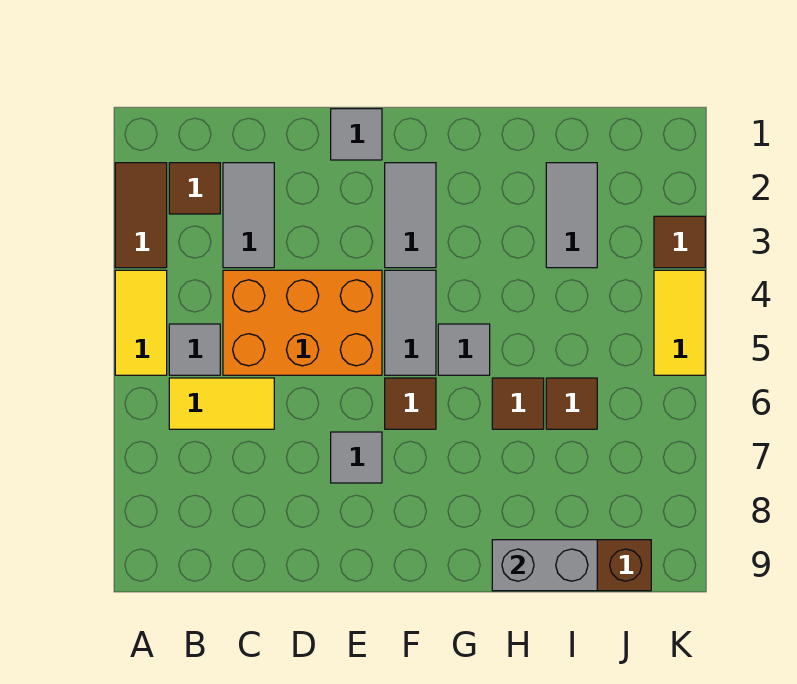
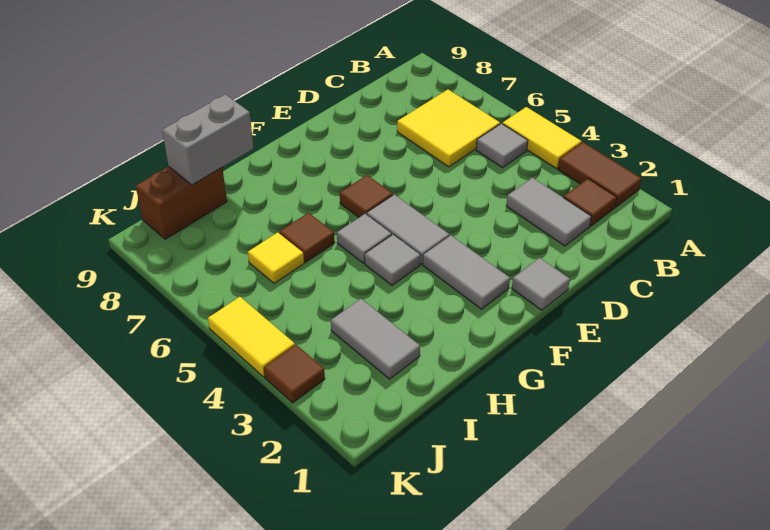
yellow tile B6:C6 level 1 -> yellow tile B6:C7 level 1
orange brick C4:E5 level 1 -> none
grey tile E7 level 1 -> grey tile G4 level 1
brown tile I6 level 1 -> yellow tile I6 level 1

